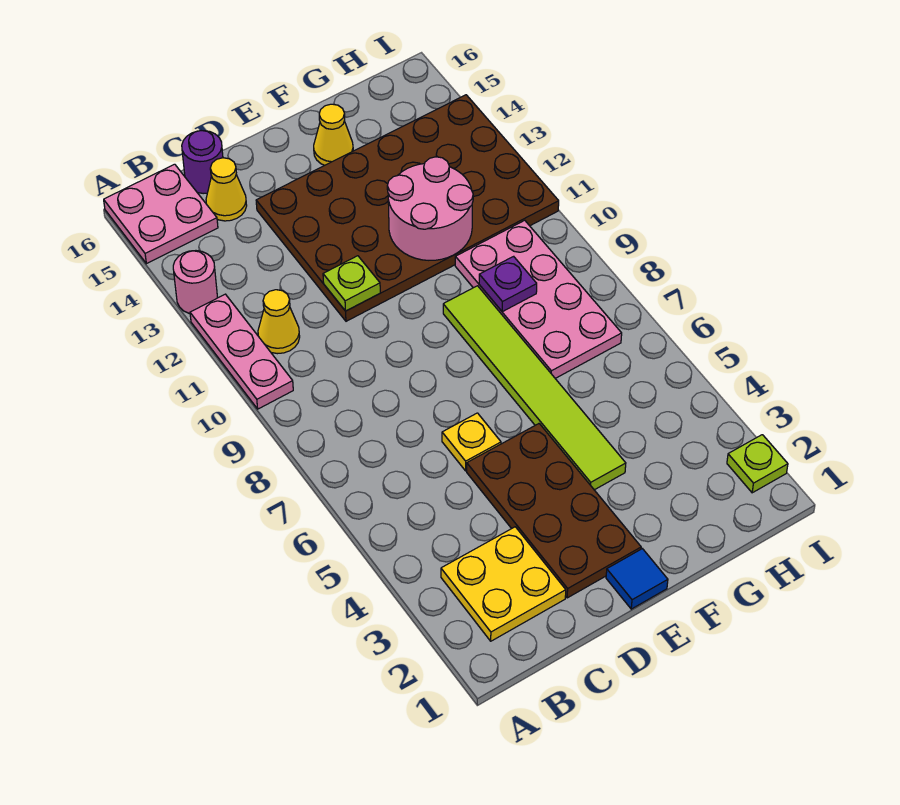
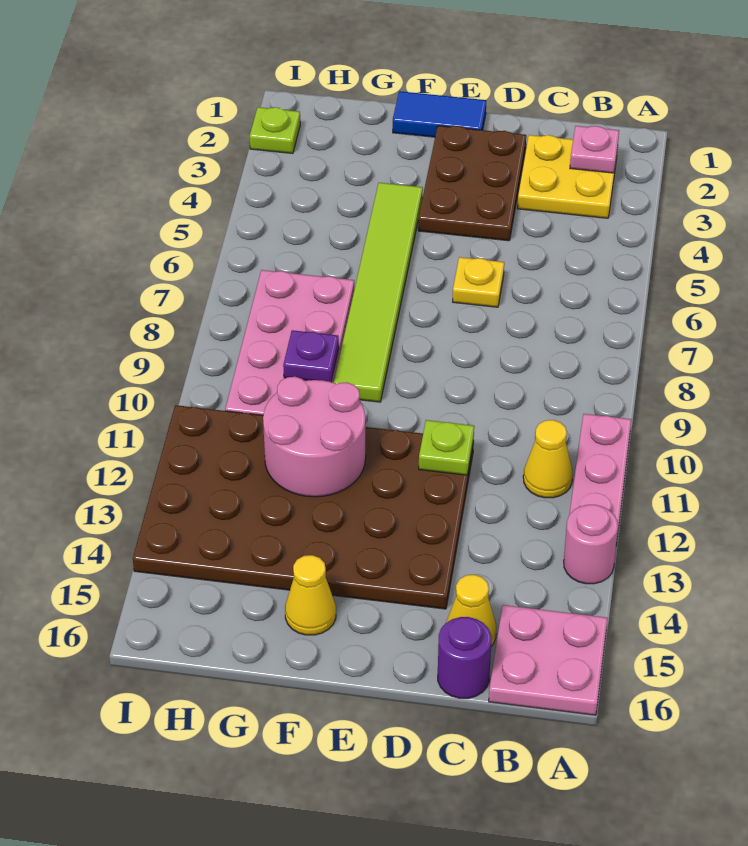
none -> pink plate B2 level 2
brown plate D2:E5 level 1 -> brown plate D2:E4 level 1
blue tile E1 level 1 -> blue tile E1:F1 level 1

